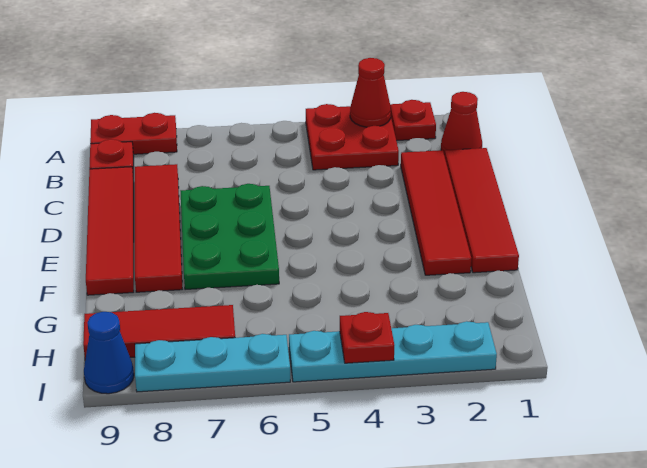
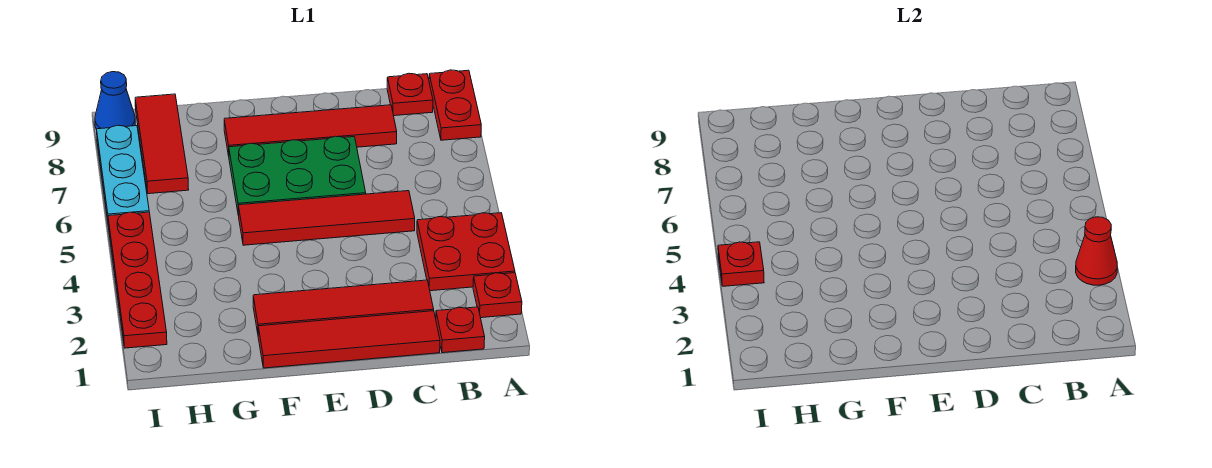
red cone B1 level 1 -> red plate B1 level 1
red tile C9:F9 level 1 -> red tile C5:F5 level 1
cyan plate I2:I5 level 1 -> red plate I2:I5 level 1

